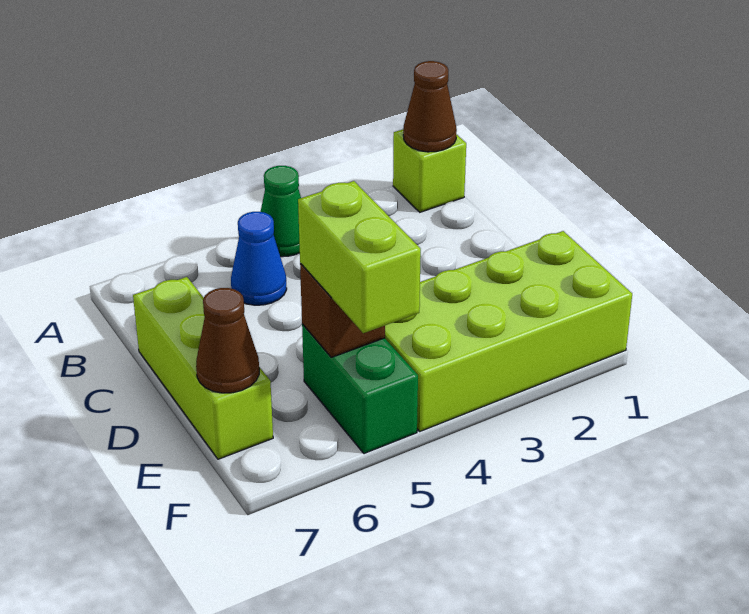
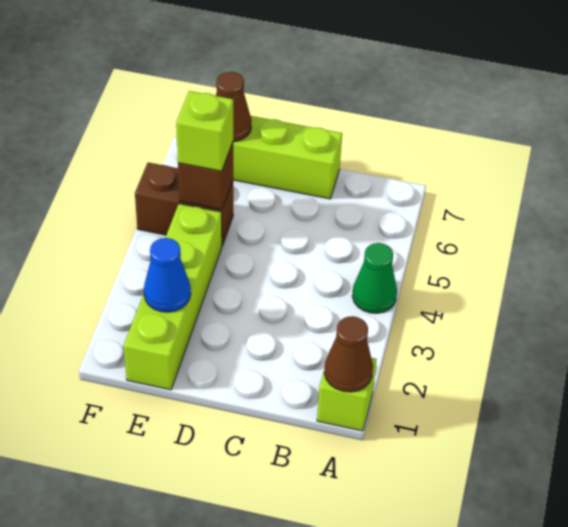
blue cone B5 level 1 -> blue cone E2 level 2
lime brick E1:F4 level 1 -> lime brick E1:E4 level 1
green brick E5:F5 level 1 -> brown brick E5:F5 level 1
lime brick E5:F5 level 3 -> lime brick E5 level 3

